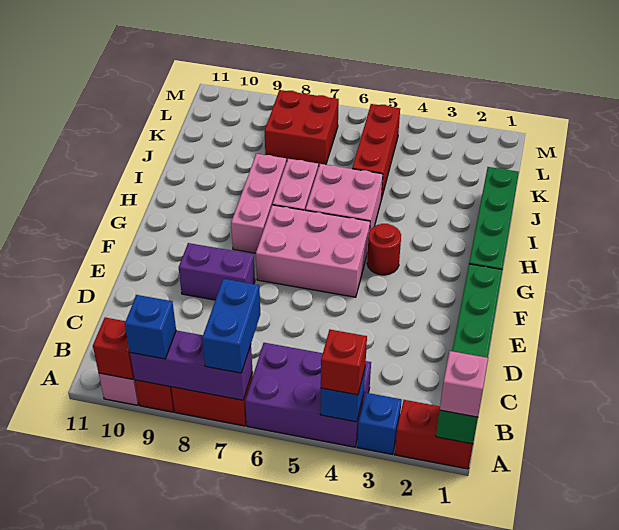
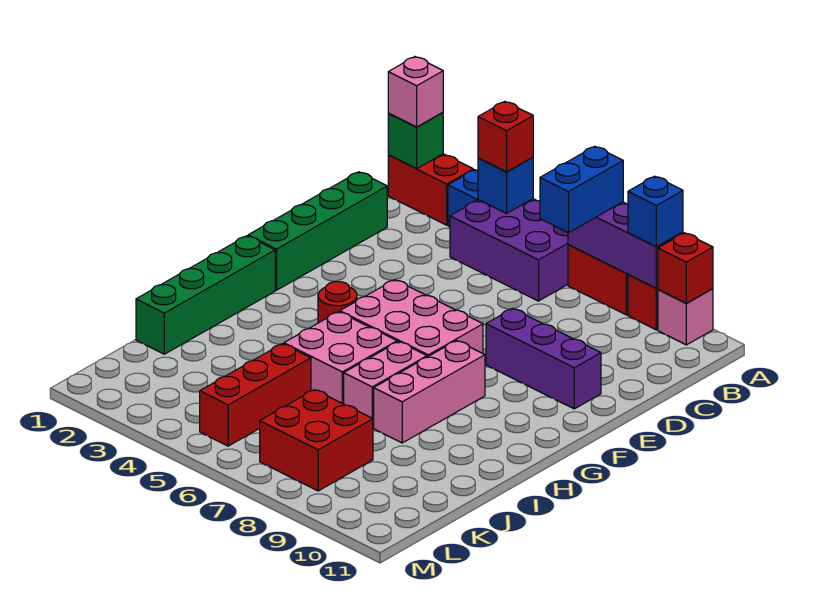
purple brick E8:E9 level 1 -> purple brick E8:E10 level 1

